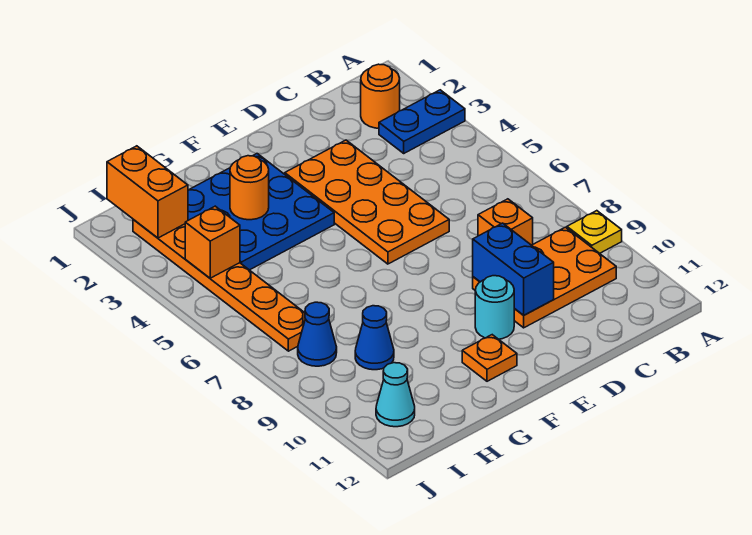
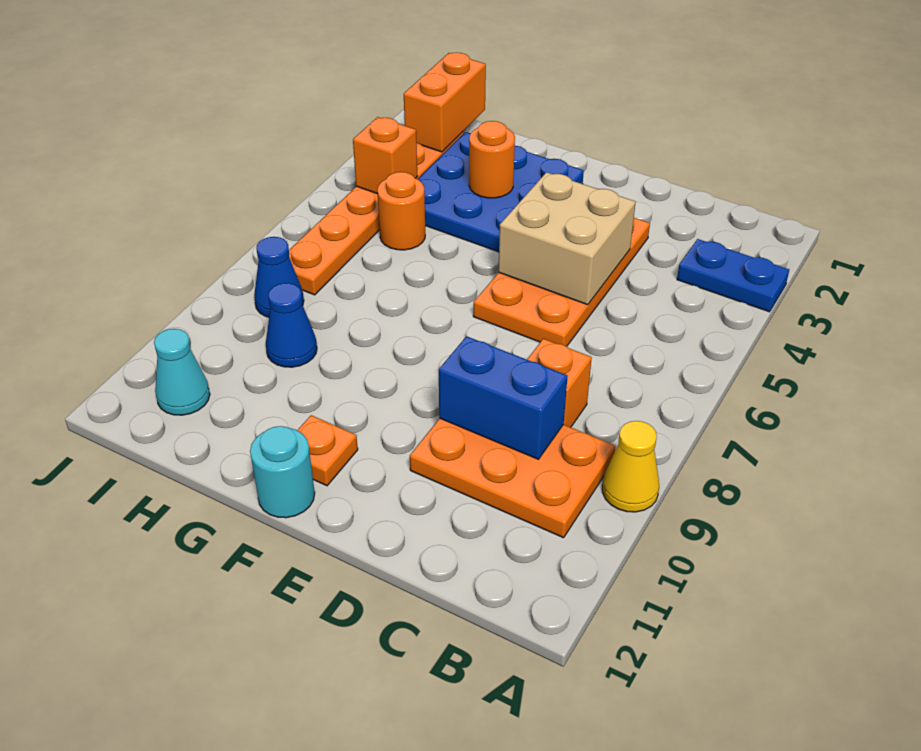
yellow plate A9 level 1 -> yellow cone A9 level 1
orange round brick B2 level 1 -> orange round brick H5 level 1
none -> tan brick D4:E5 level 2
blue brick D9:D10 level 2 -> blue brick C9:D9 level 2
cyan round brick E10 level 1 -> cyan round brick F12 level 1

